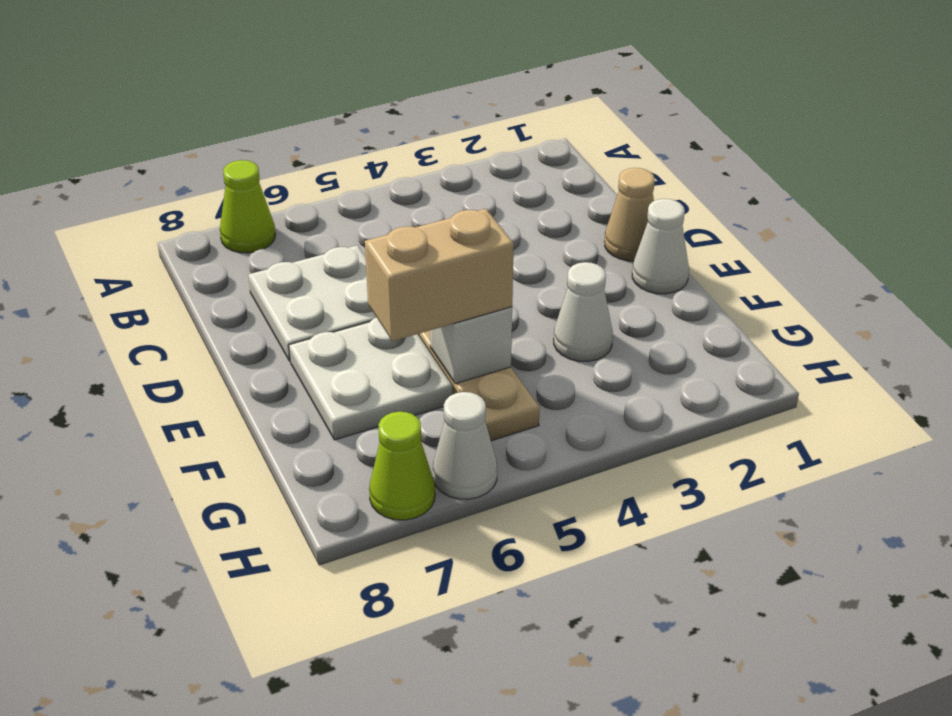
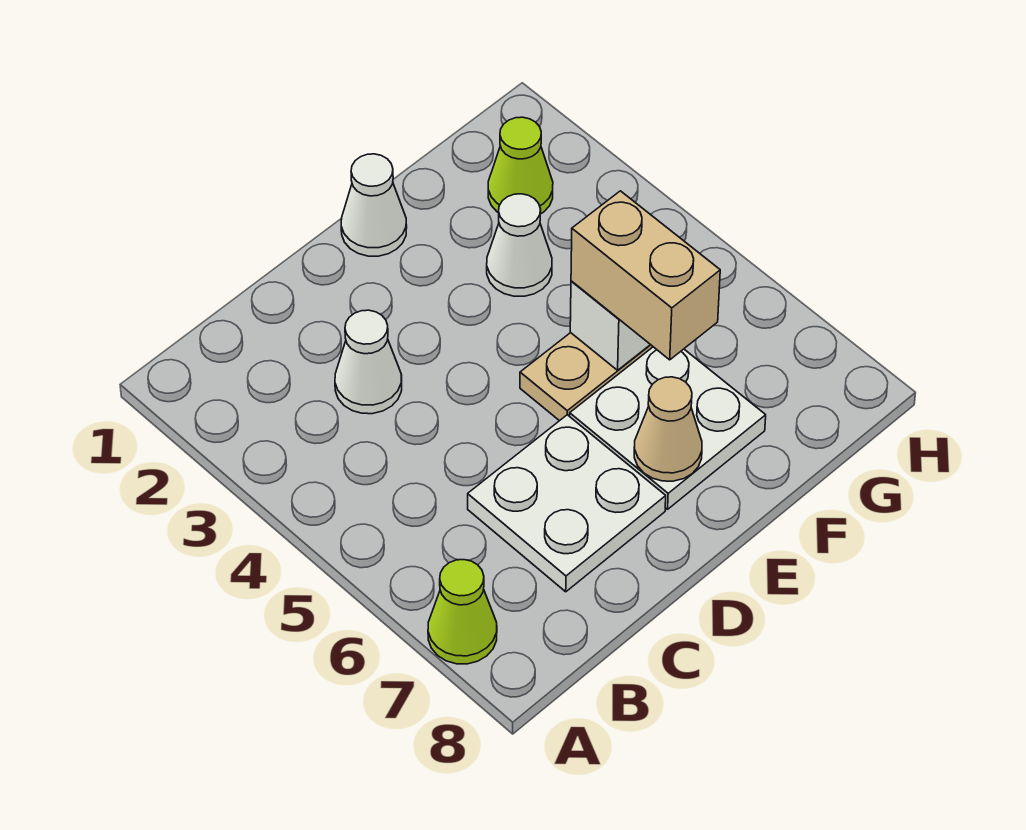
tan cone D1 level 1 -> tan cone E7 level 2
white cone H6 level 1 -> white cone C3 level 1
lime cone H7 level 1 -> lime cone G2 level 1

